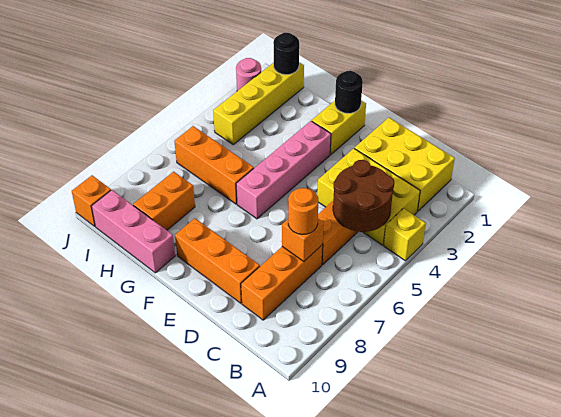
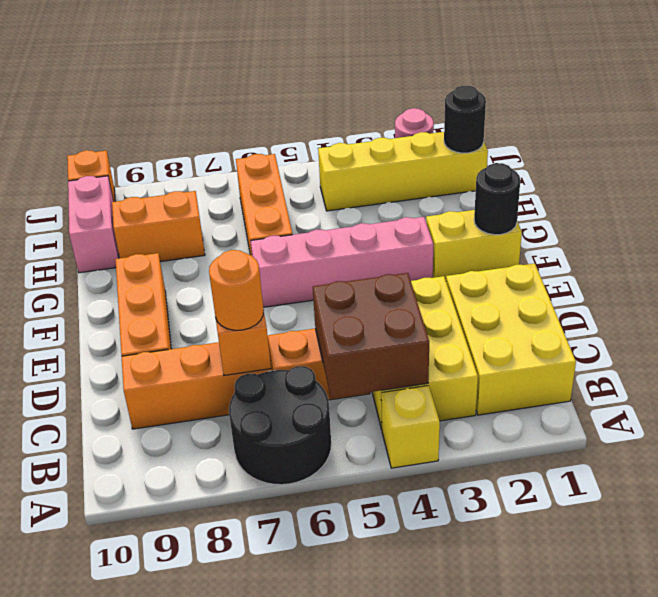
none -> black round brick A6:B7 level 1
brown round brick B4:C5 level 2 -> brown brick B4:C5 level 2
pink brick G10:I10 level 1 -> pink brick H10:I10 level 1

